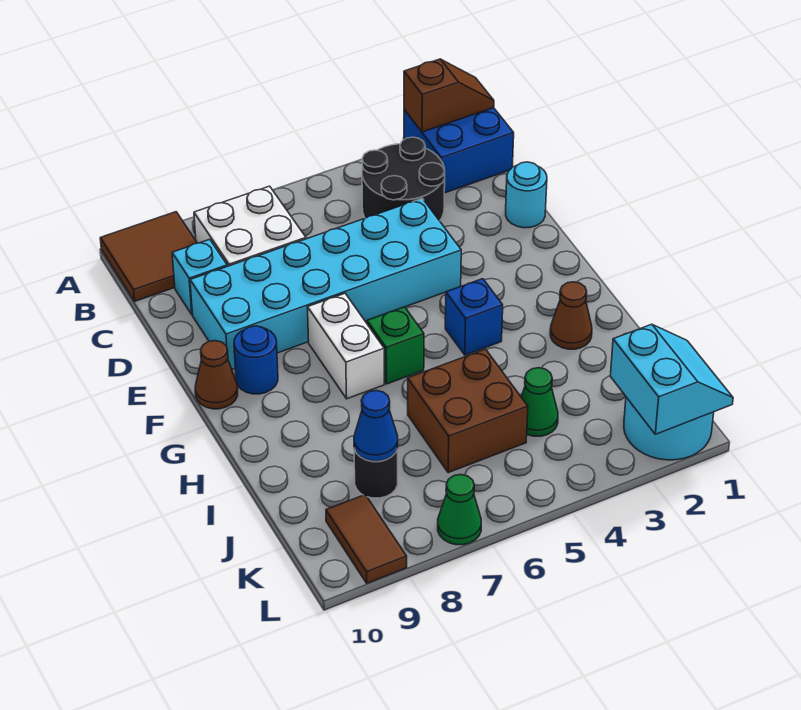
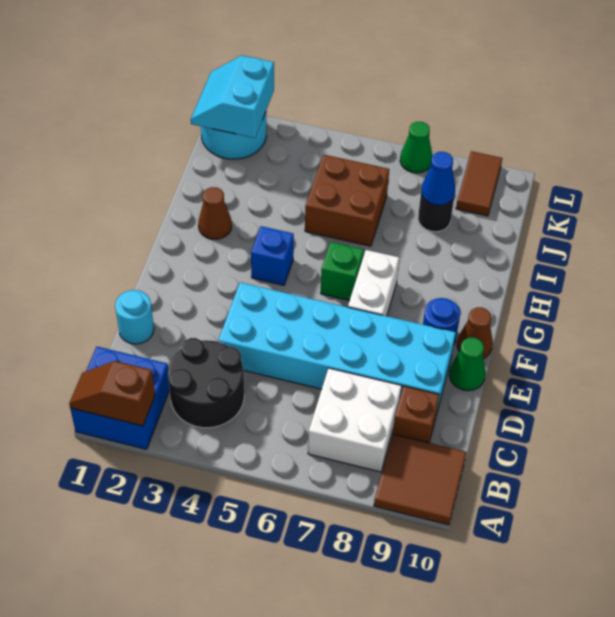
cyan brick C9 level 1 -> brown brick C9 level 1
green cone J4 level 1 -> green cone E10 level 1

